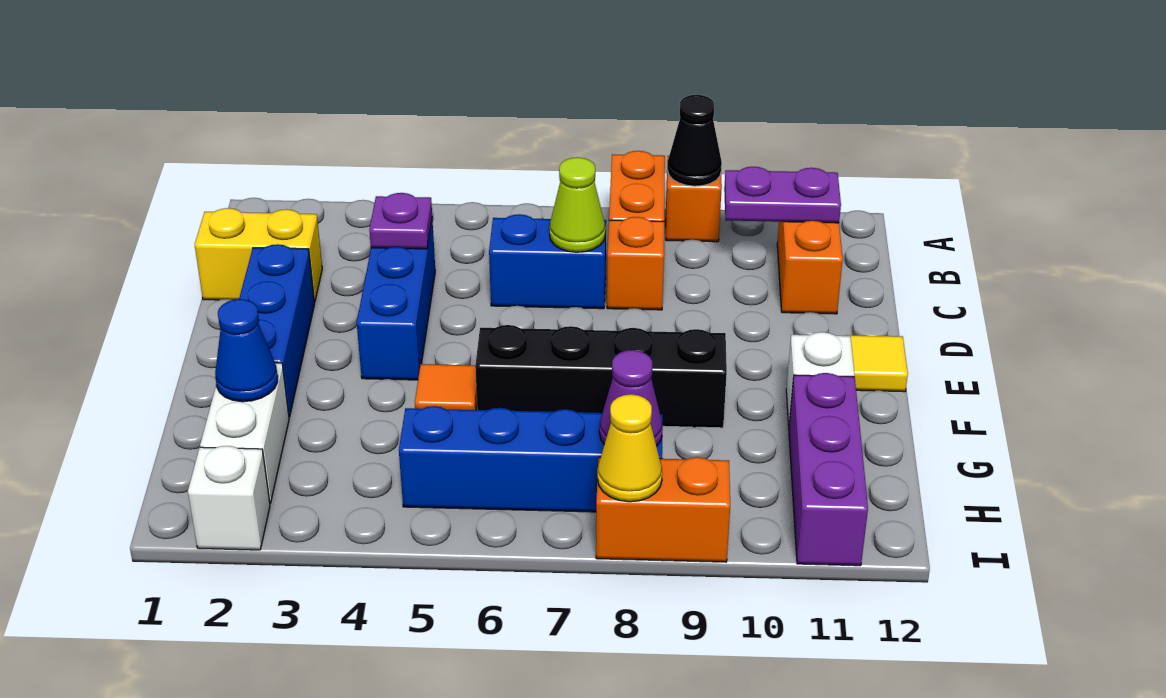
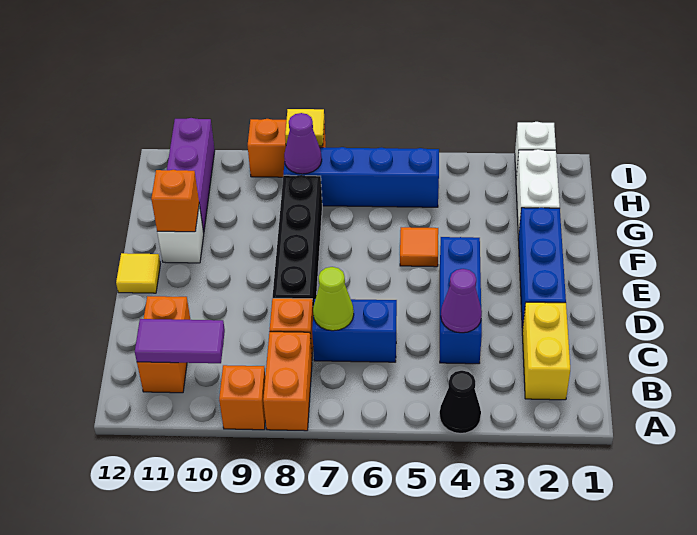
black cone A9 level 2 -> black cone A4 level 1
purple plate B10:B11 level 2 -> purple tile B10:B11 level 2
yellow brick C1:C2 level 1 -> yellow brick B2:C2 level 1
purple plate C4 level 2 -> purple cone C4 level 2
black brick F6:F9 level 1 -> black brick D8:G8 level 1
none -> orange brick F11 level 2
blue cone G2 level 2 -> none
yellow cone I8 level 2 -> yellow tile I8 level 2

